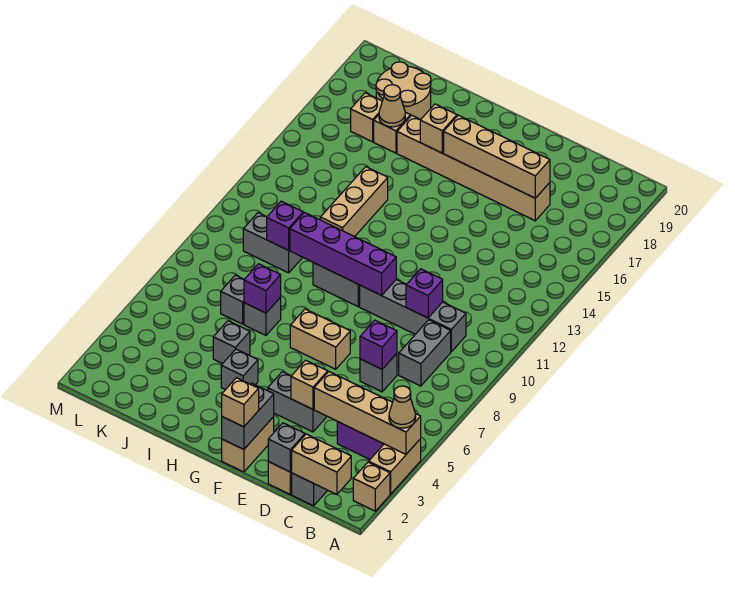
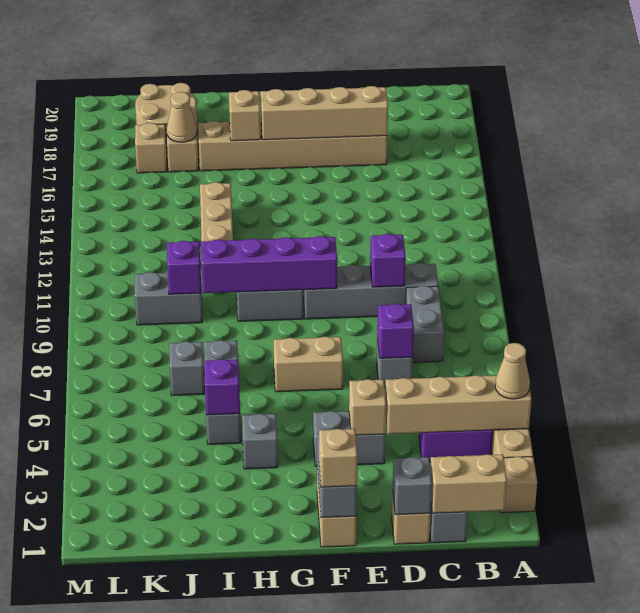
purple brick I7 level 2 -> purple brick I5 level 2

